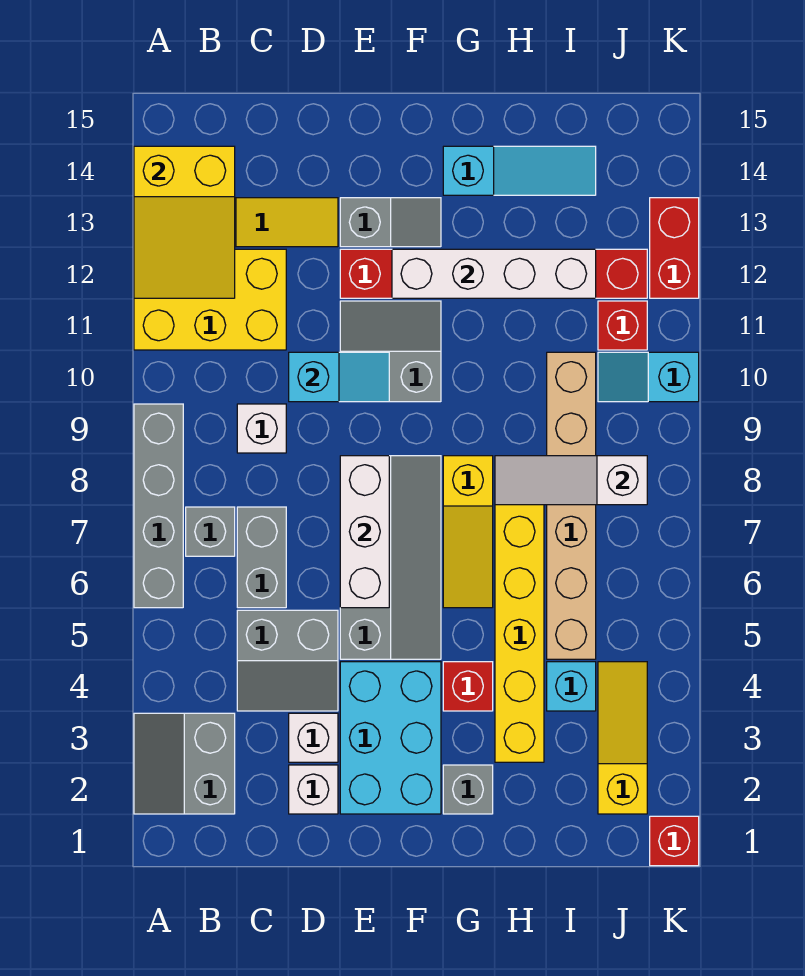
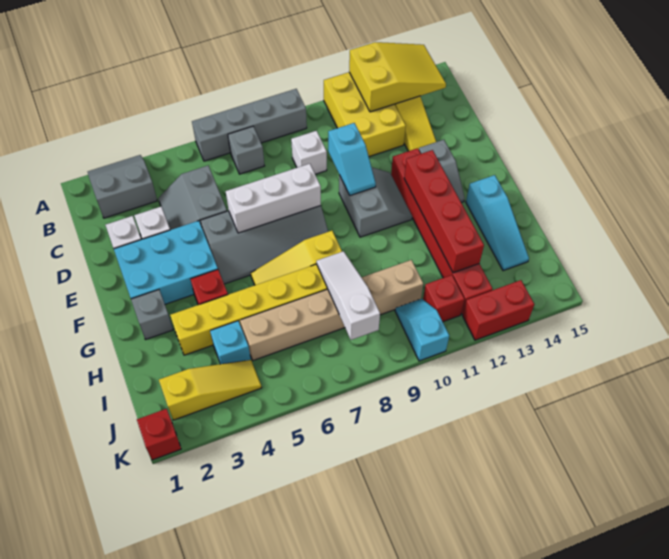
yellow slope A12:B14 level 2 top 14 -> yellow slope A12:B14 level 2 top 12
grey brick C6:C7 level 1 -> none
white brick F12:I12 level 2 -> red brick F12:I12 level 2

